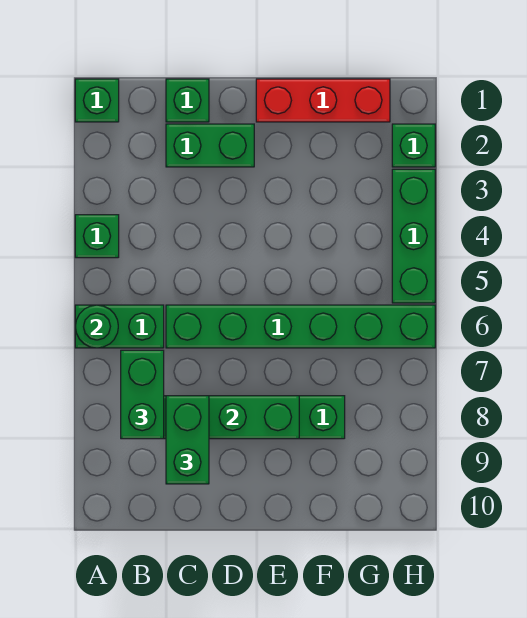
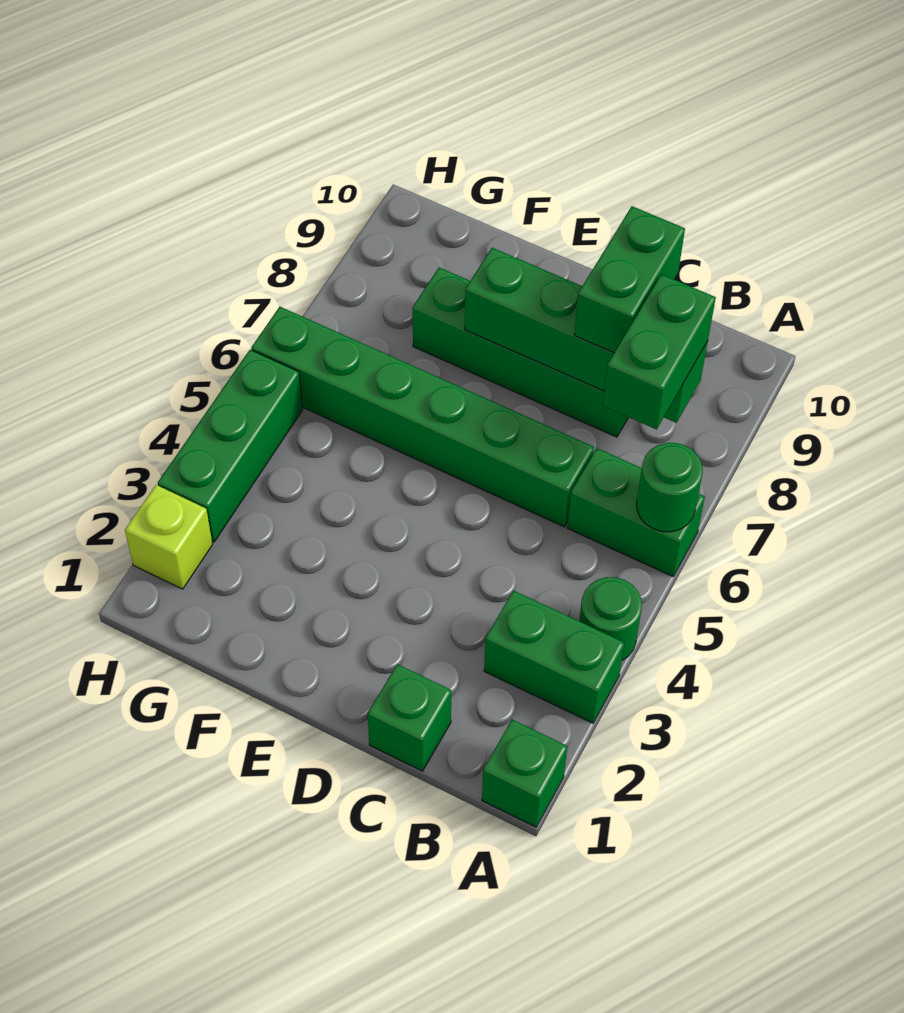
green brick A4 level 1 -> green round brick A4 level 1
green brick C2:D2 level 1 -> green brick A3:B3 level 1
red brick E1:G1 level 1 -> none
green brick H2 level 1 -> lime brick H2 level 1

